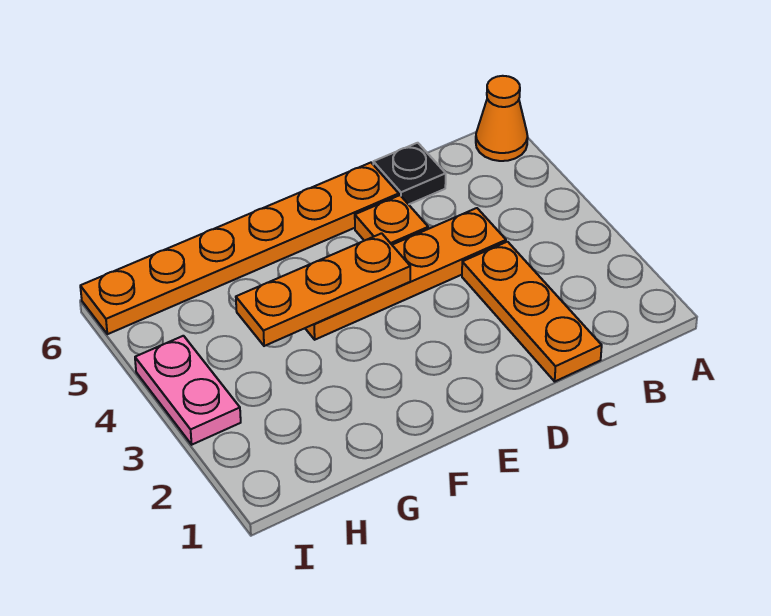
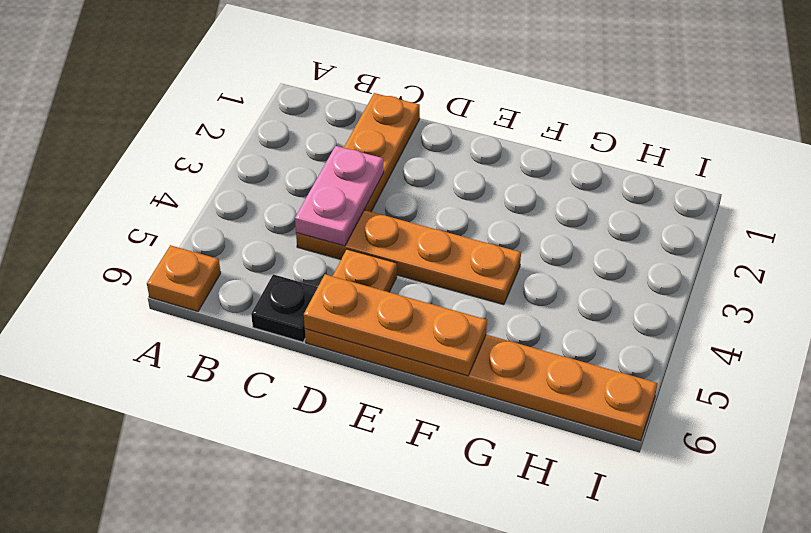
orange cone A6 level 1 -> orange plate A6 level 1
orange plate E4:G4 level 2 -> orange plate D6:F6 level 2
pink plate I3:I4 level 1 -> pink plate C3:C4 level 2

